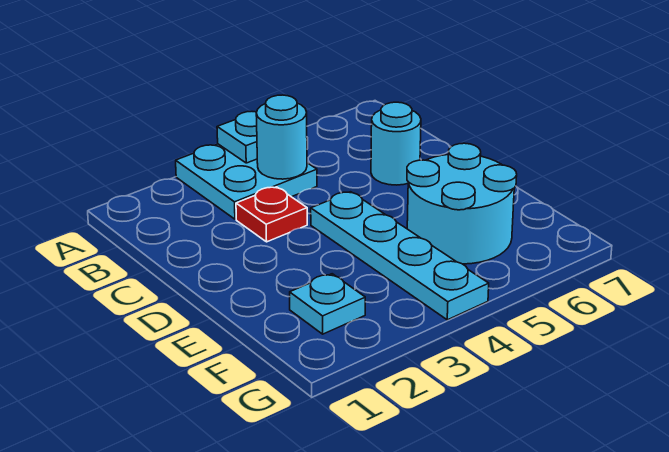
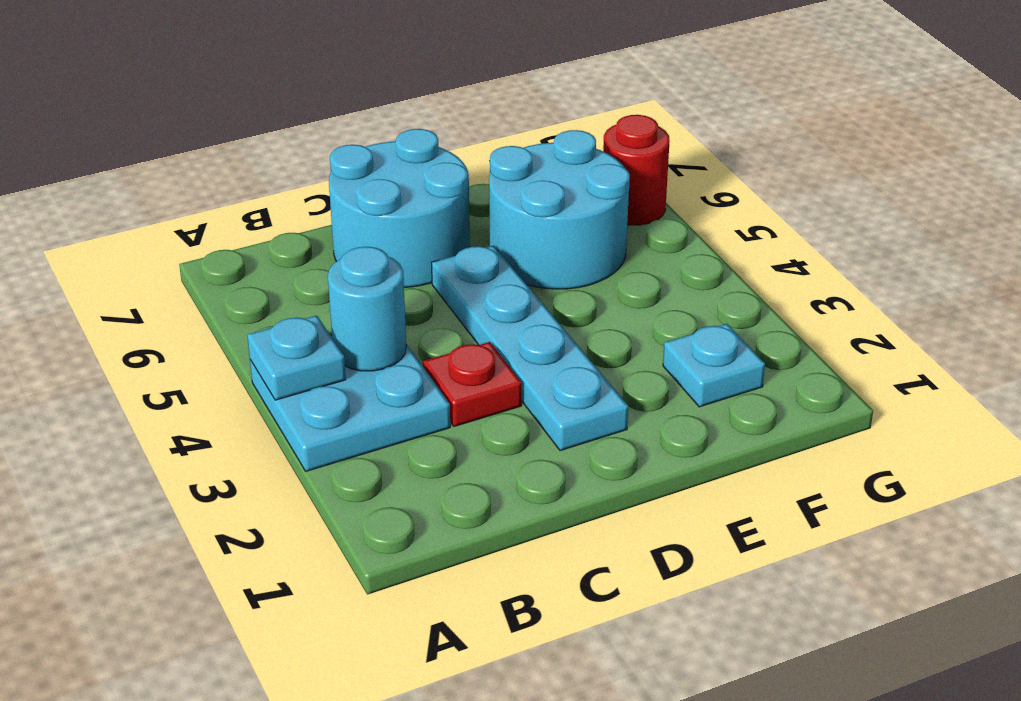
cyan round brick C6 level 1 -> cyan round brick C6:D7 level 1
cyan plate D4:G4 level 1 -> cyan plate D2:D5 level 1
none -> red round brick G6 level 1

